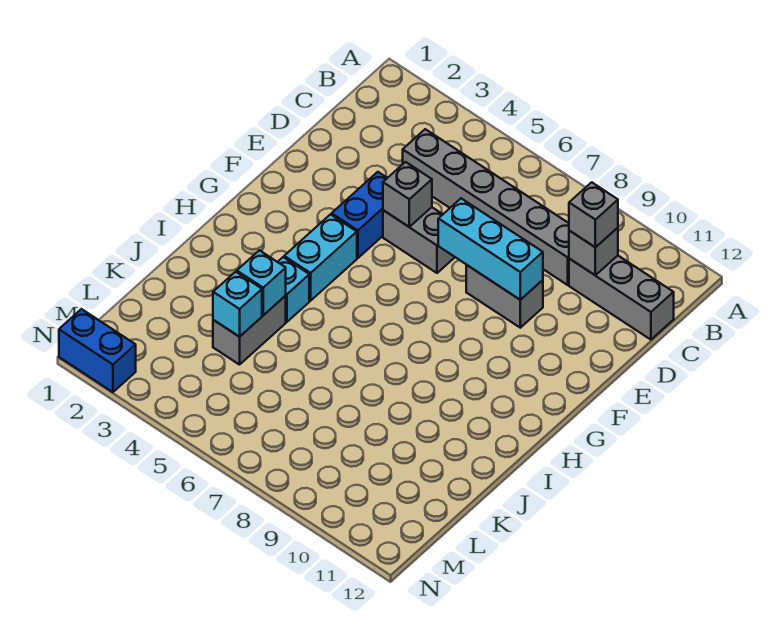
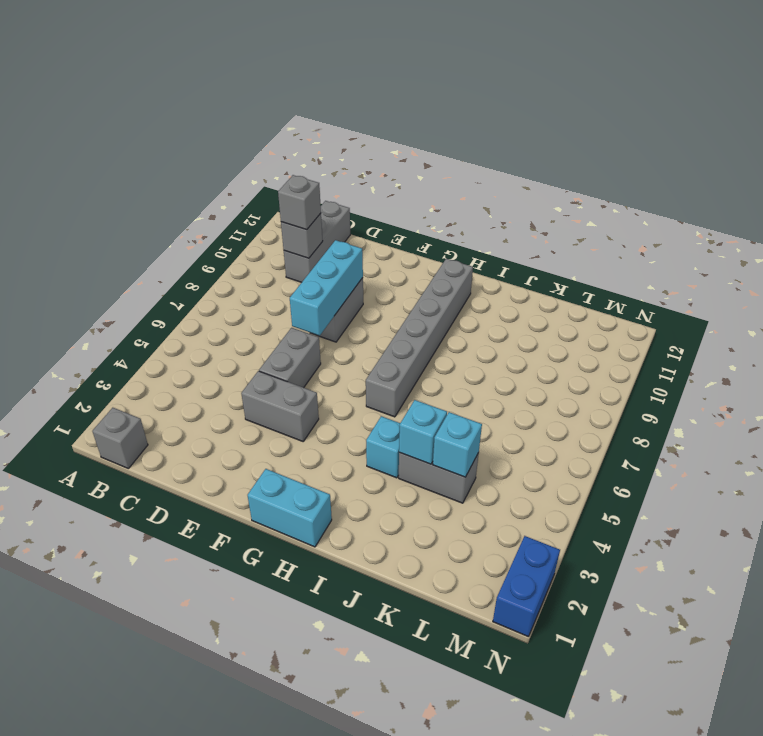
grey brick C4:C9 level 1 -> grey brick H6:H11 level 1
blue brick E4:F4 level 1 -> grey brick E4:F4 level 1
grey brick E5 level 2 -> grey brick B1 level 1
cyan brick G4:H4 level 1 -> cyan brick G1:H1 level 1

